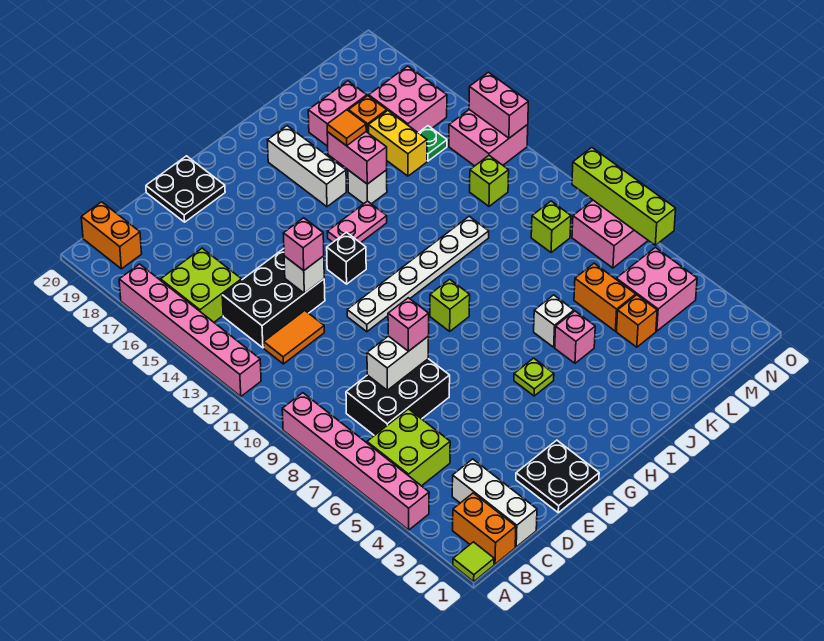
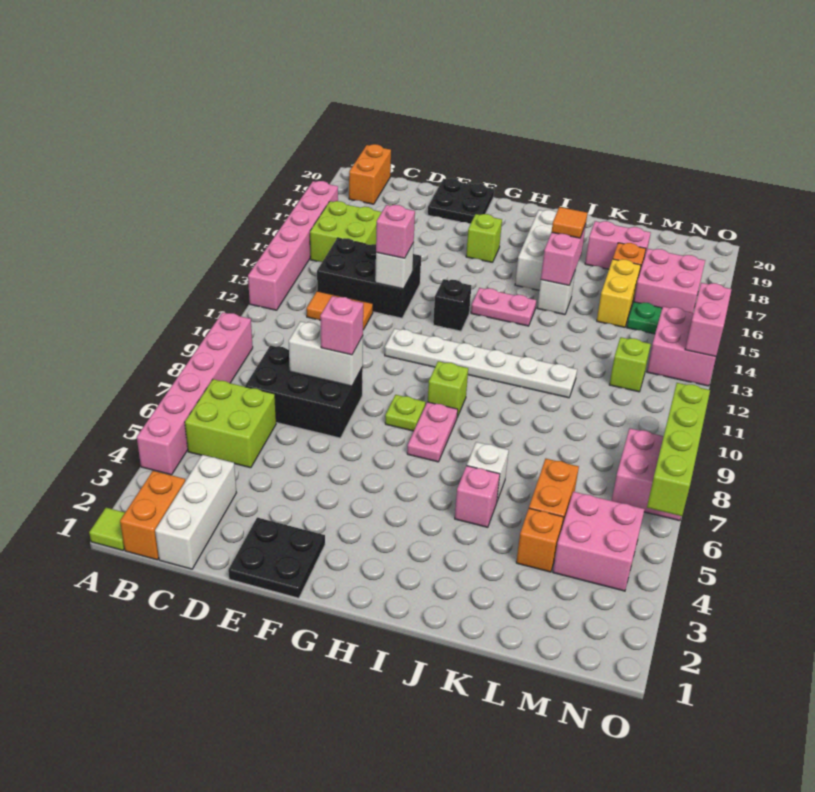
lime plate H5 level 1 -> lime plate G8 level 1
none -> pink plate H7:H8 level 1
lime brick M9 level 1 -> lime brick G17 level 1

